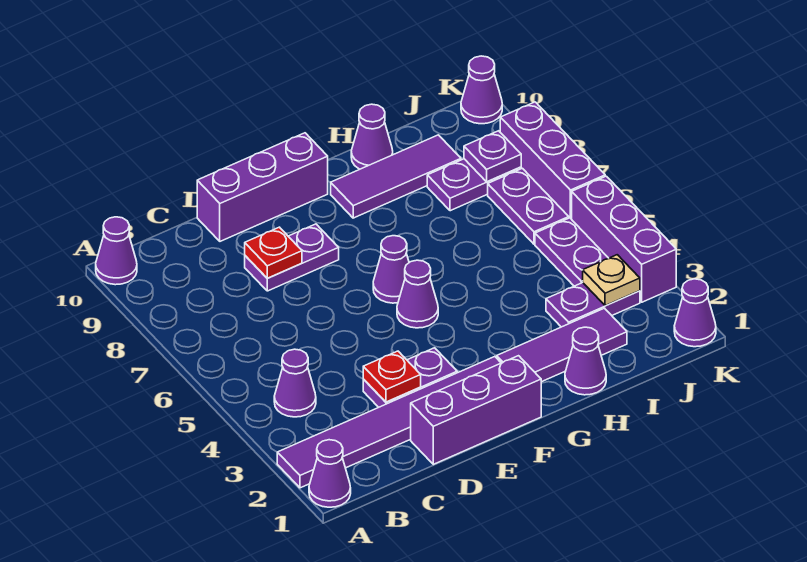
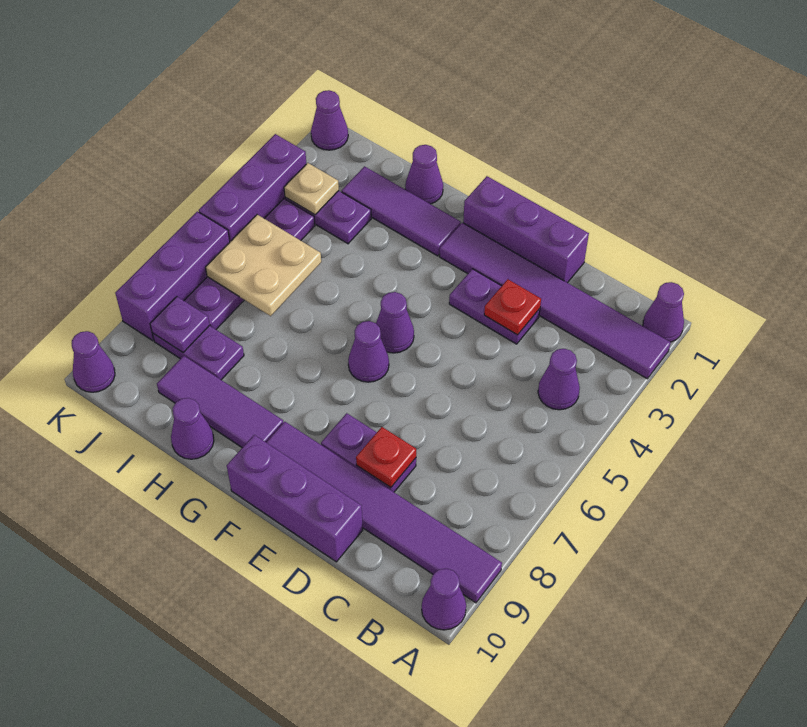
none -> purple tile A9:F9 level 1
none -> tan plate I5:J6 level 2

